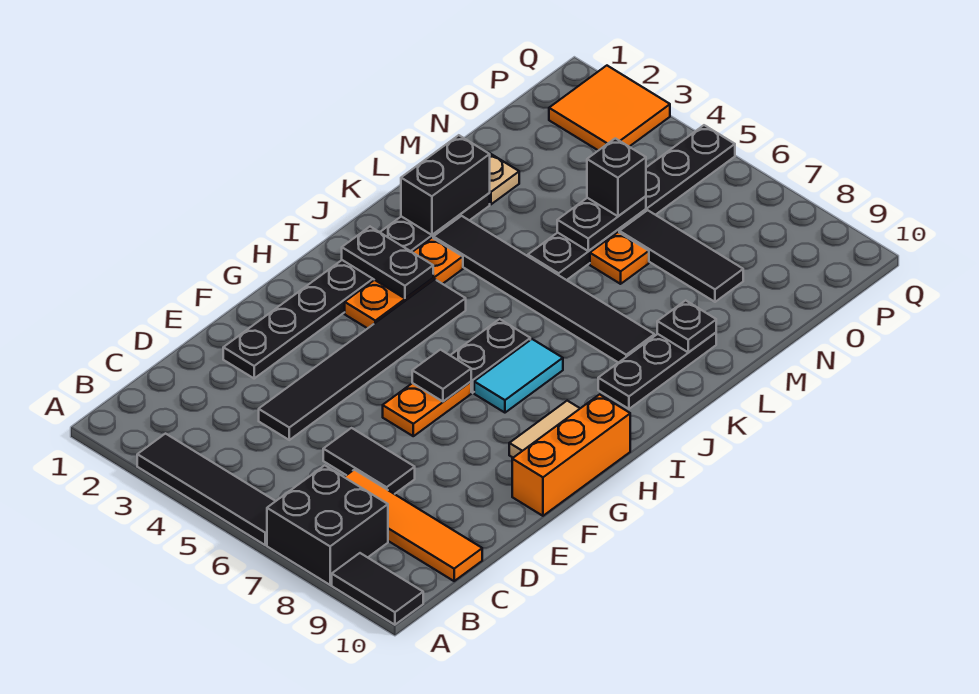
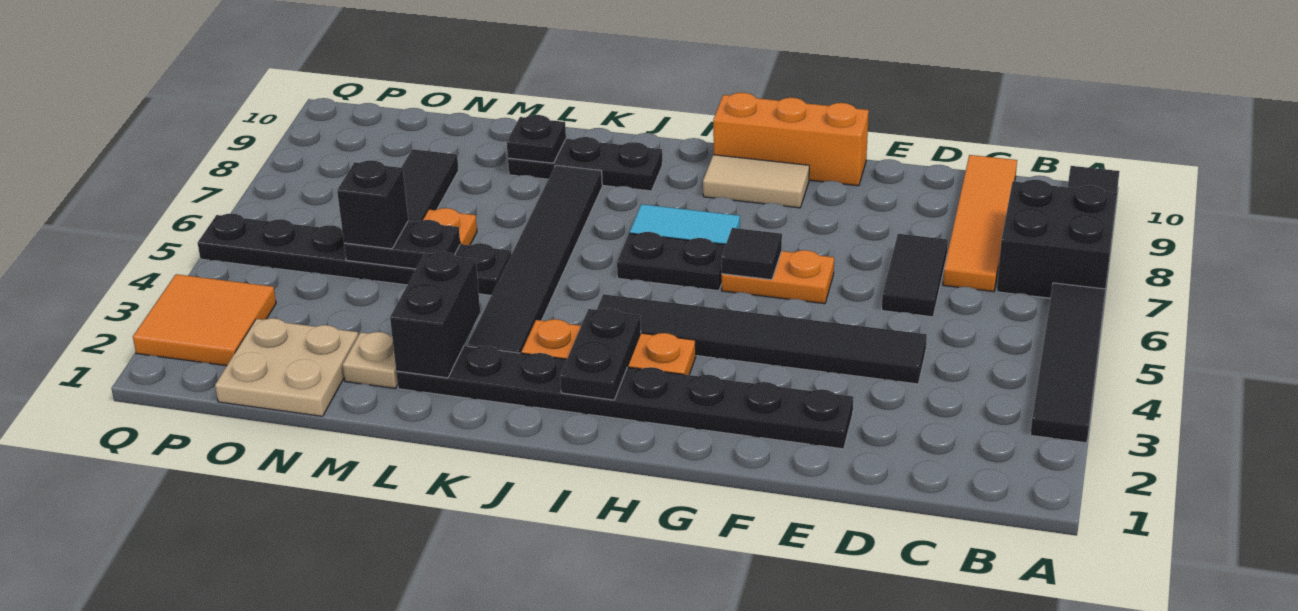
black brick K2:L2 level 2 -> black brick L2:L3 level 2
none -> tan plate N1:O2 level 1

